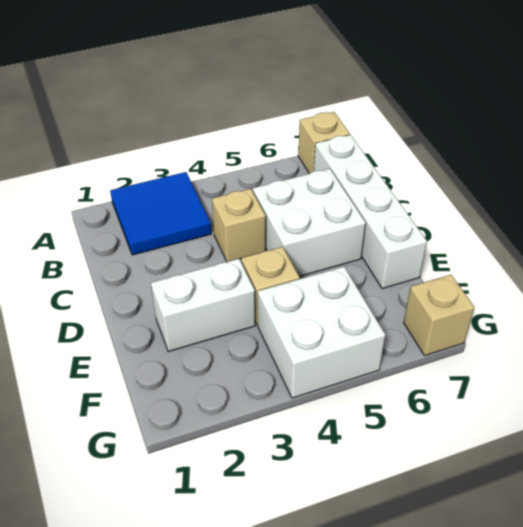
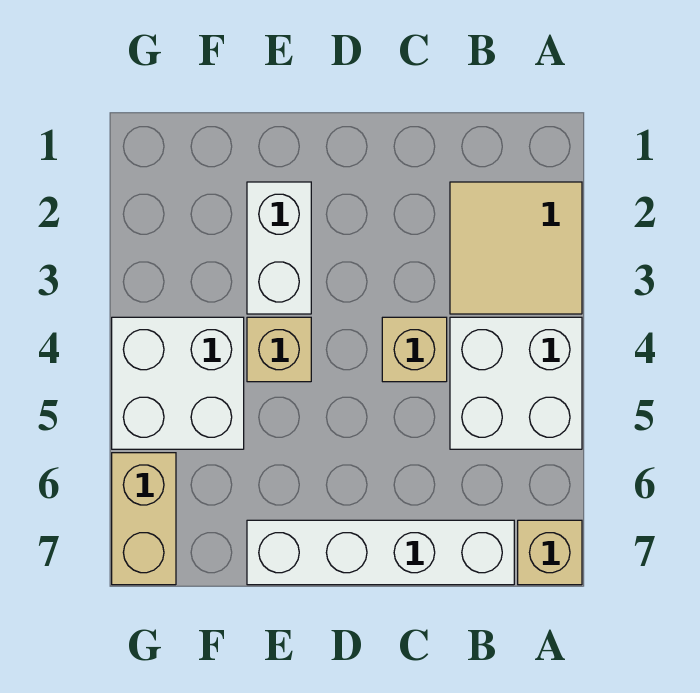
blue tile A2:B3 level 1 -> tan tile A2:B3 level 1
white brick C5:D6 level 1 -> white brick A4:B5 level 1
tan brick G7 level 1 -> tan brick G6:G7 level 1

